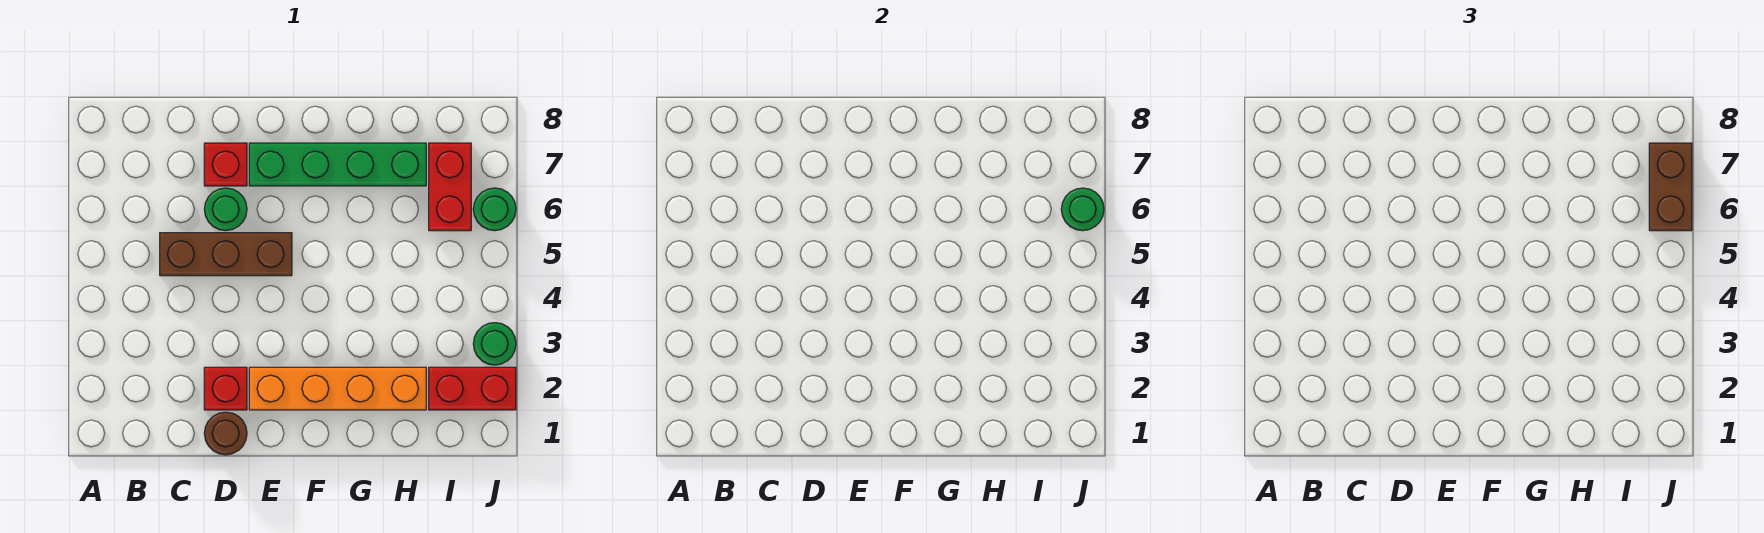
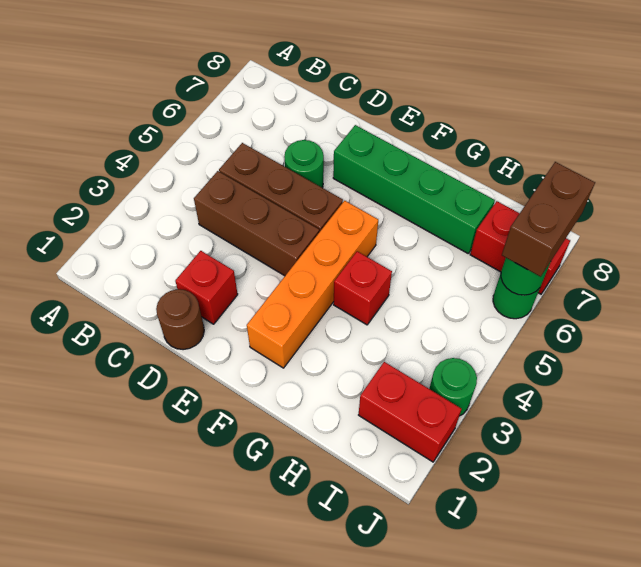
none -> brown brick C4:E4 level 1
red brick D7 level 1 -> red brick G4 level 1
orange brick E2:H2 level 1 -> orange brick F2:F5 level 1
red brick I6:I7 level 1 -> red brick I7:J7 level 1

